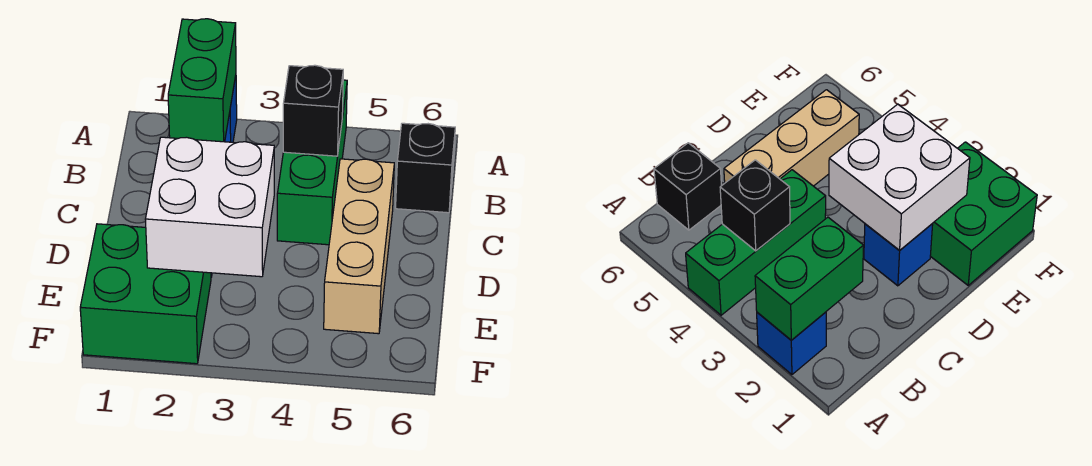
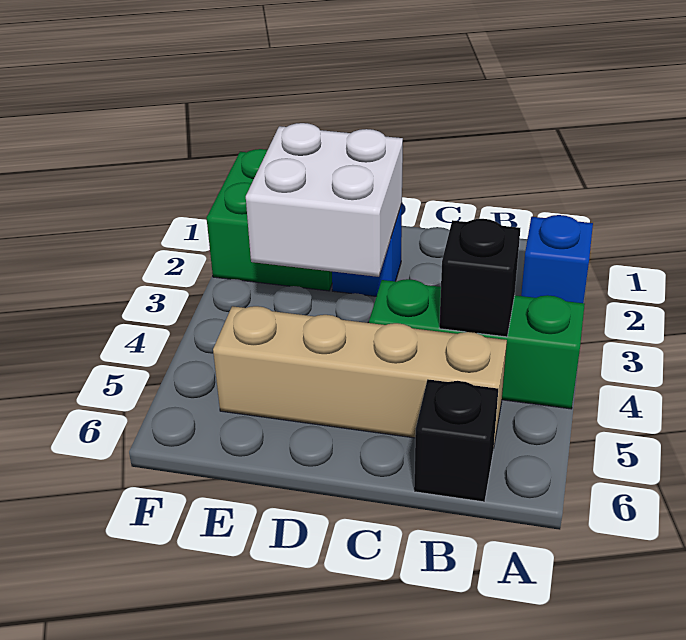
green brick A2:B2 level 2 -> none
tan brick C5:E5 level 1 -> tan brick B5:E5 level 1

